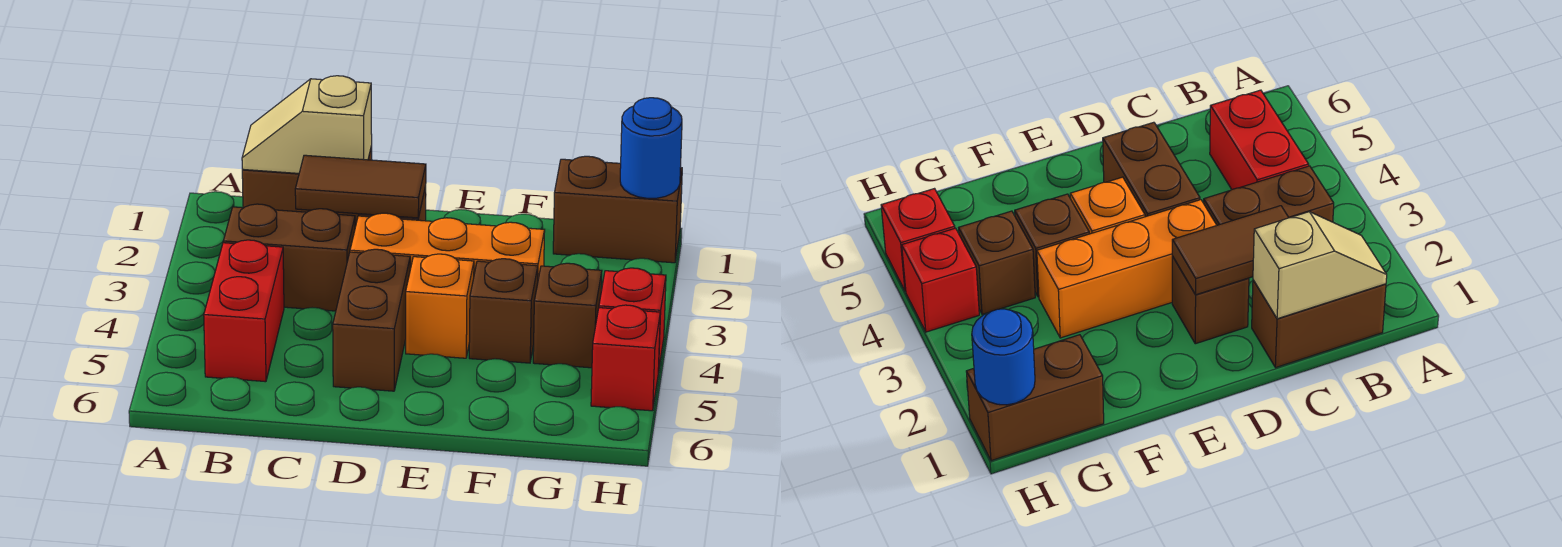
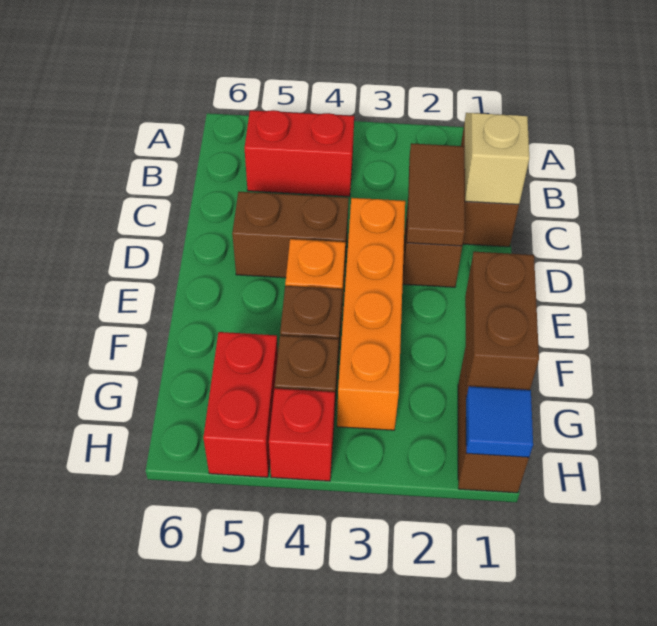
brown brick B3:C3 level 1 -> brown brick F1:G1 level 2
orange brick D3:F3 level 1 -> orange brick D3:G3 level 1
blue round brick H1 level 2 -> blue tile H1 level 2
red brick H5 level 1 -> red brick G5:H5 level 1

